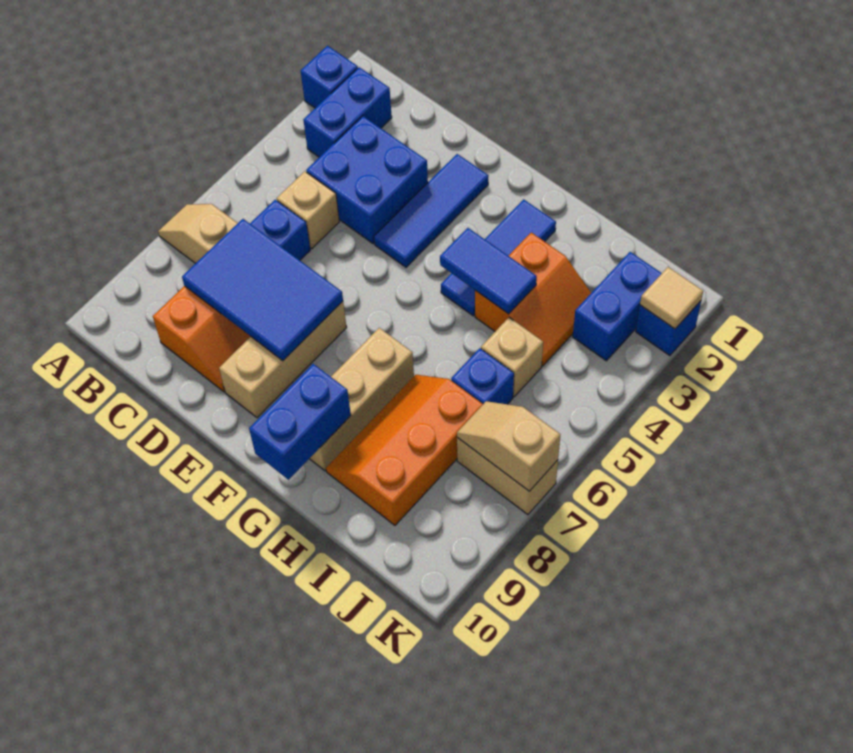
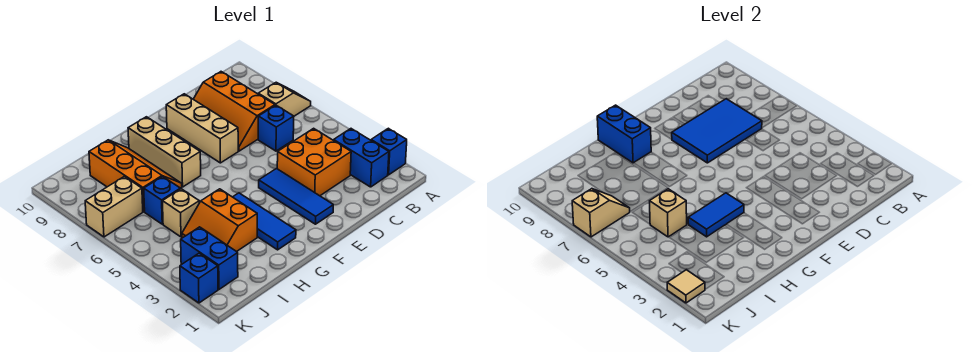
blue brick C3:D4 level 1 -> orange brick C3:D4 level 1
tan brick C5 level 1 -> tan brick I5 level 2

